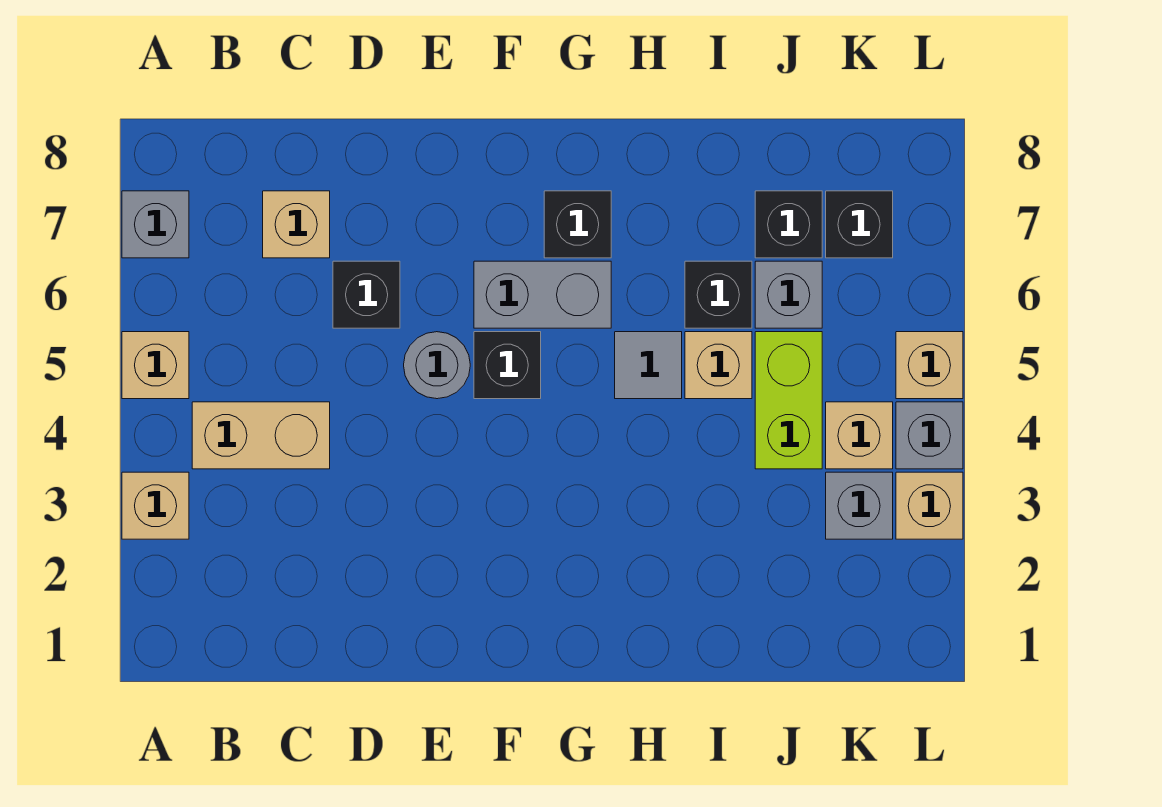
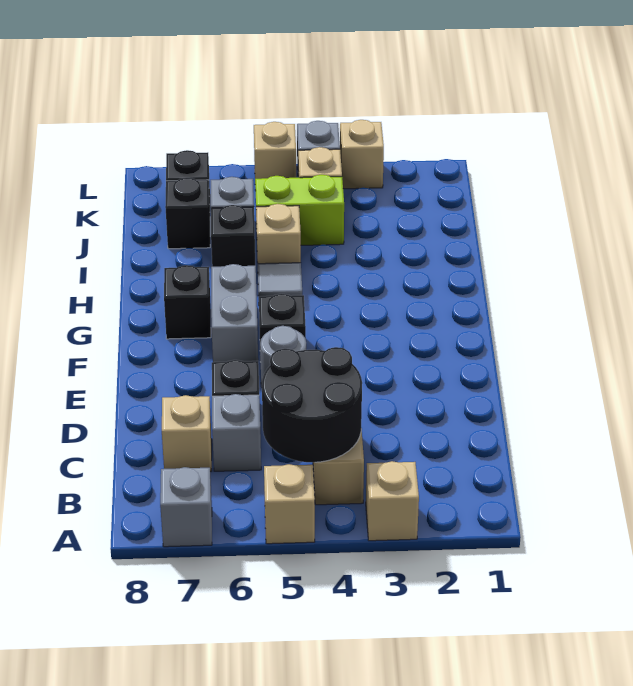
none -> black round brick B4:C5 level 2
grey brick K3 level 1 -> grey brick C6 level 1

